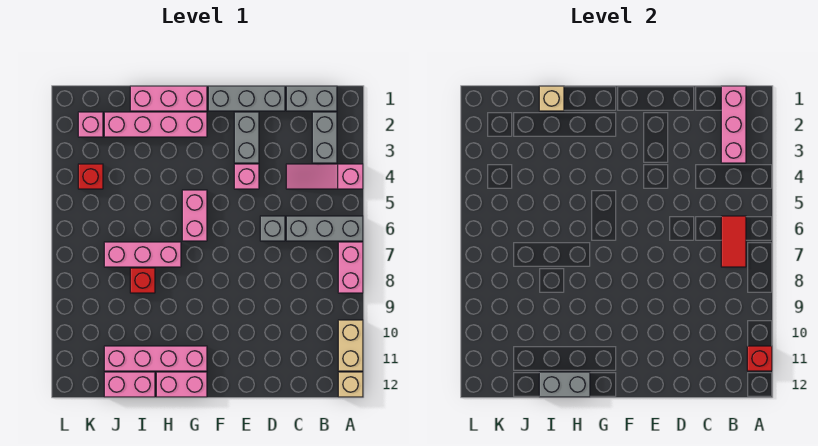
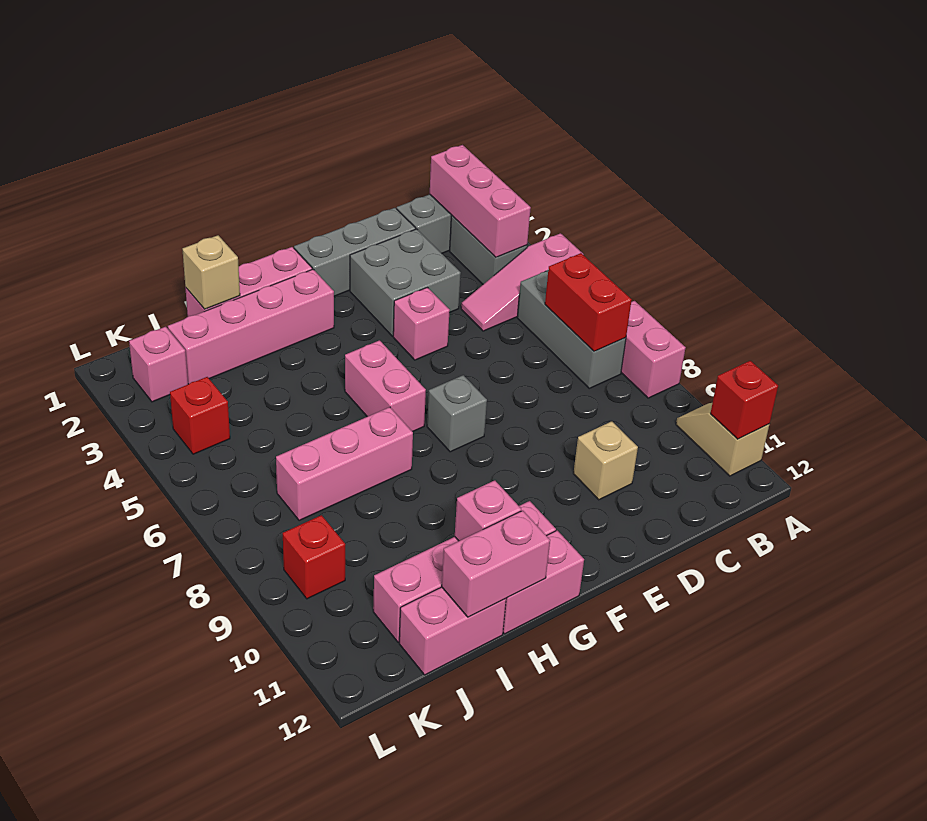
grey brick A6:C6 level 1 -> grey brick B5:B7 level 1
tan brick A10:A11 level 1 -> tan slope A10:A11 level 1 top 11
tan brick A12 level 1 -> tan brick D10 level 1
red tile B6:B7 level 2 -> red brick B6:B7 level 2
grey brick D6 level 1 -> grey brick F7 level 1
grey brick E2:E3 level 1 -> grey brick D2:E3 level 1
none -> pink brick H11 level 2
grey brick H12:I12 level 2 -> pink brick H12:I12 level 2
red brick I8 level 1 -> red brick K9 level 1

